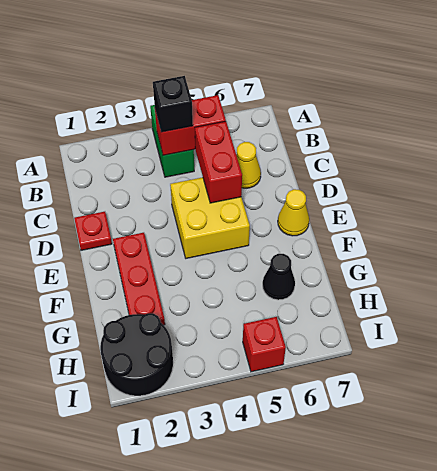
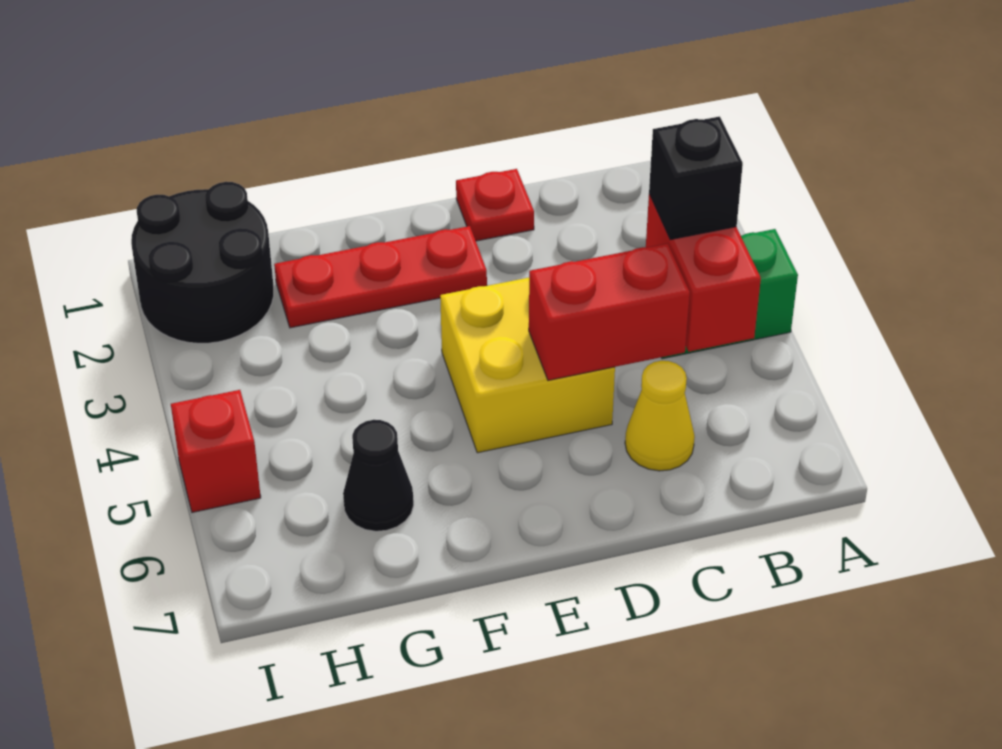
yellow cone E7 level 1 -> none

